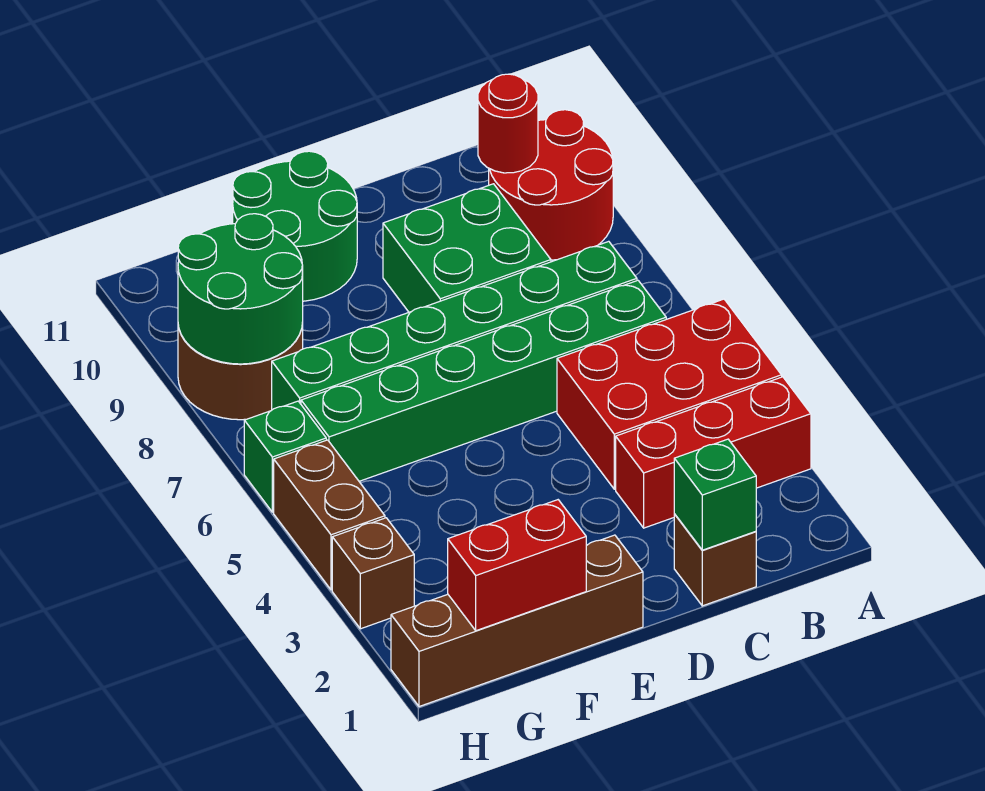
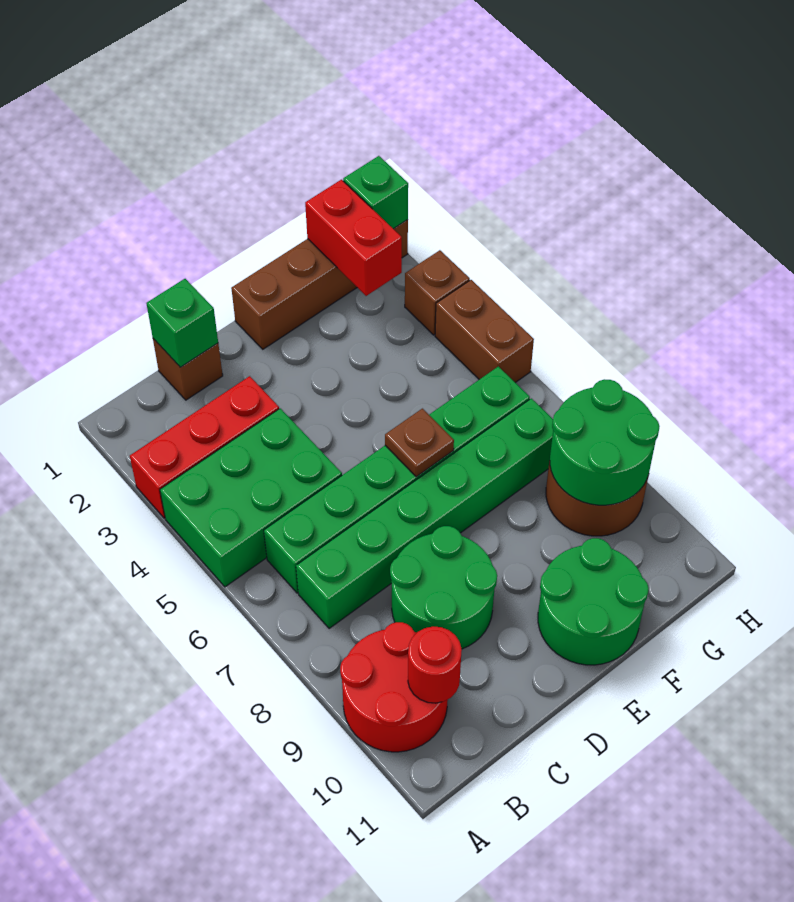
red brick A4:C5 level 1 -> green brick A4:C5 level 1
green brick C8:D9 level 1 -> green round brick C8:D9 level 1
none -> brown plate E6 level 2
red brick F1:G1 level 2 -> red brick G1:G2 level 2
green brick H6 level 1 -> green brick H1 level 2

